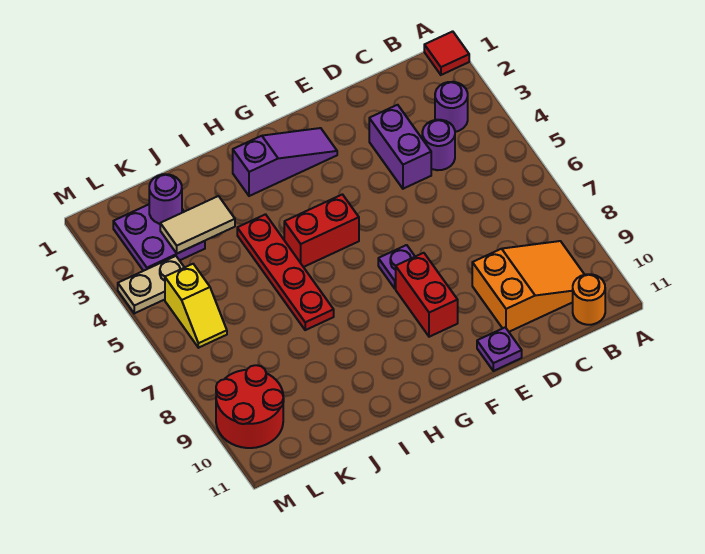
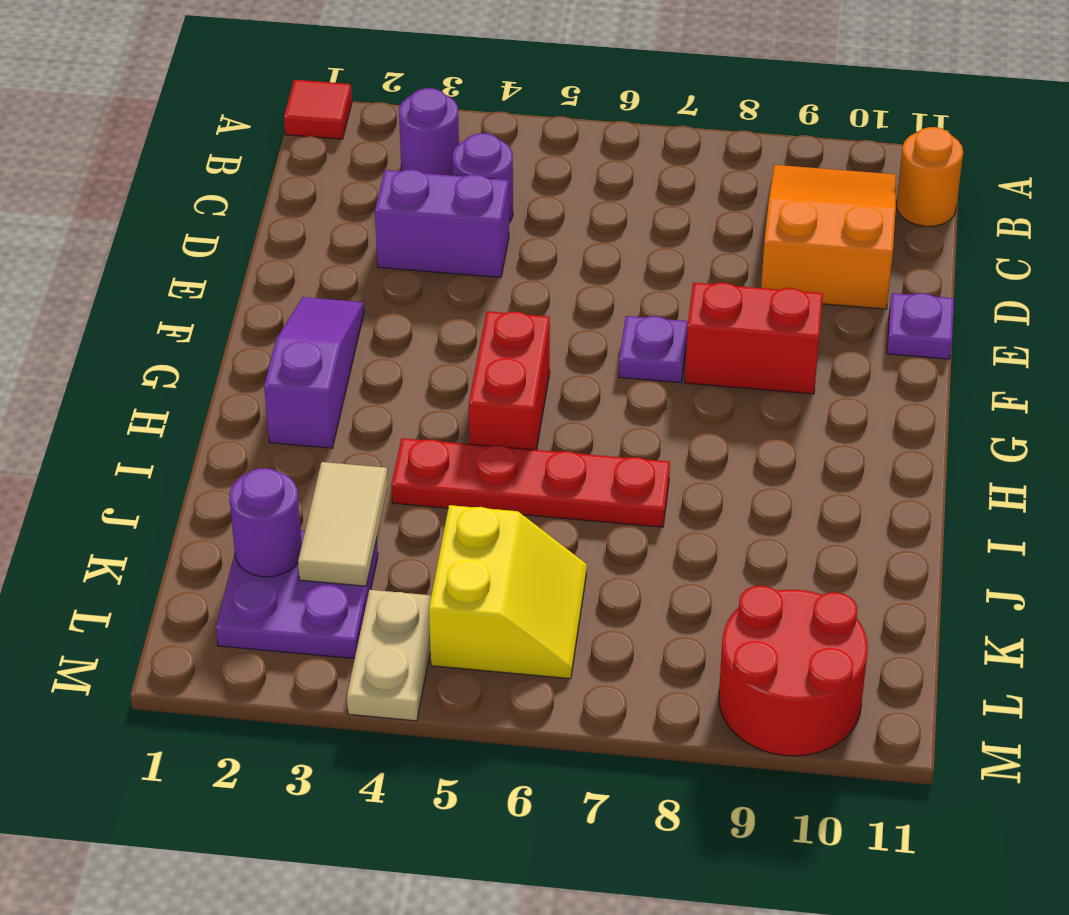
yellow slope L5:L6 level 1 top 5 -> yellow slope K5:L6 level 1 top 5

